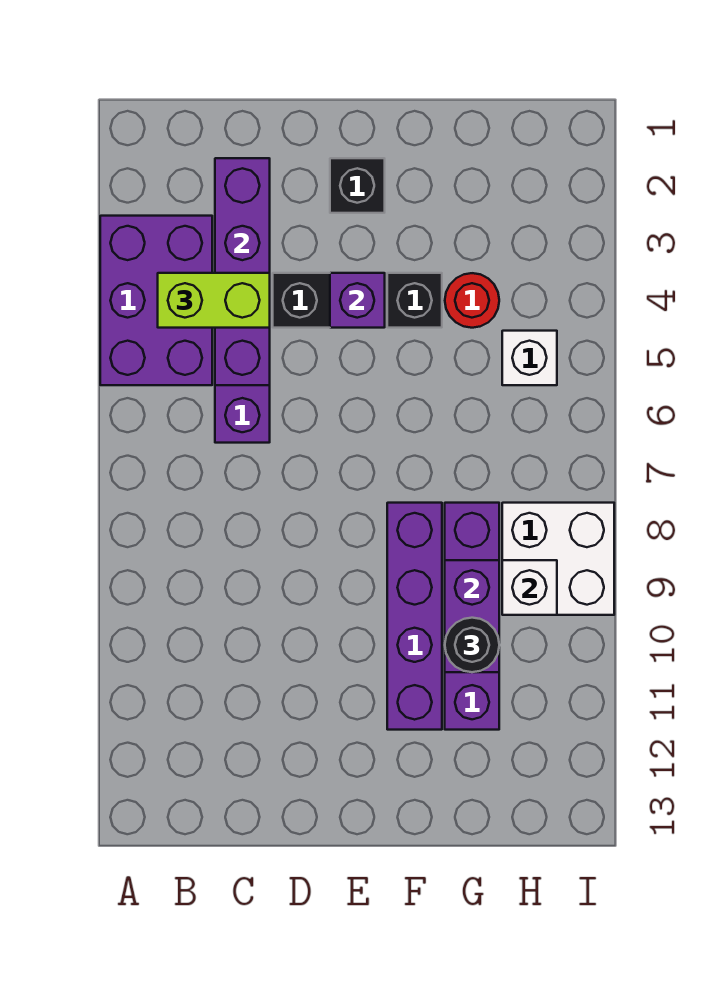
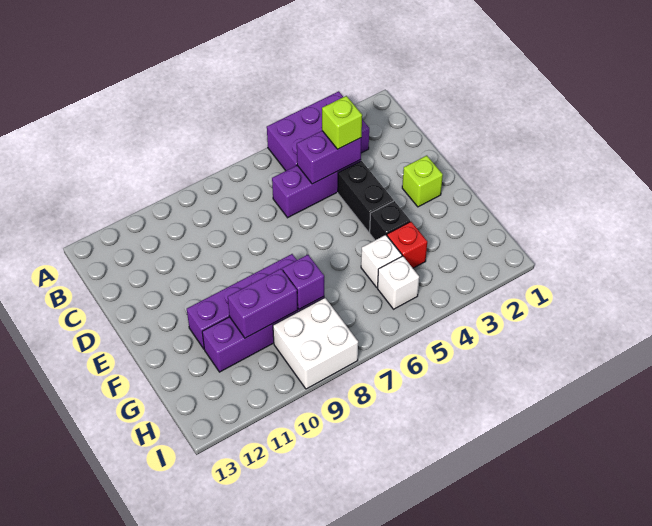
lime brick B4:C4 level 3 -> lime brick C4 level 3
purple brick C2:C5 level 2 -> purple brick C4:C5 level 2
black brick E2 level 1 -> lime brick E2 level 1
purple brick E4 level 2 -> purple brick G8 level 2
red round brick G4 level 1 -> red brick G4 level 1
black round brick G10 level 3 -> none
white brick H9 level 2 -> white brick G5 level 1

